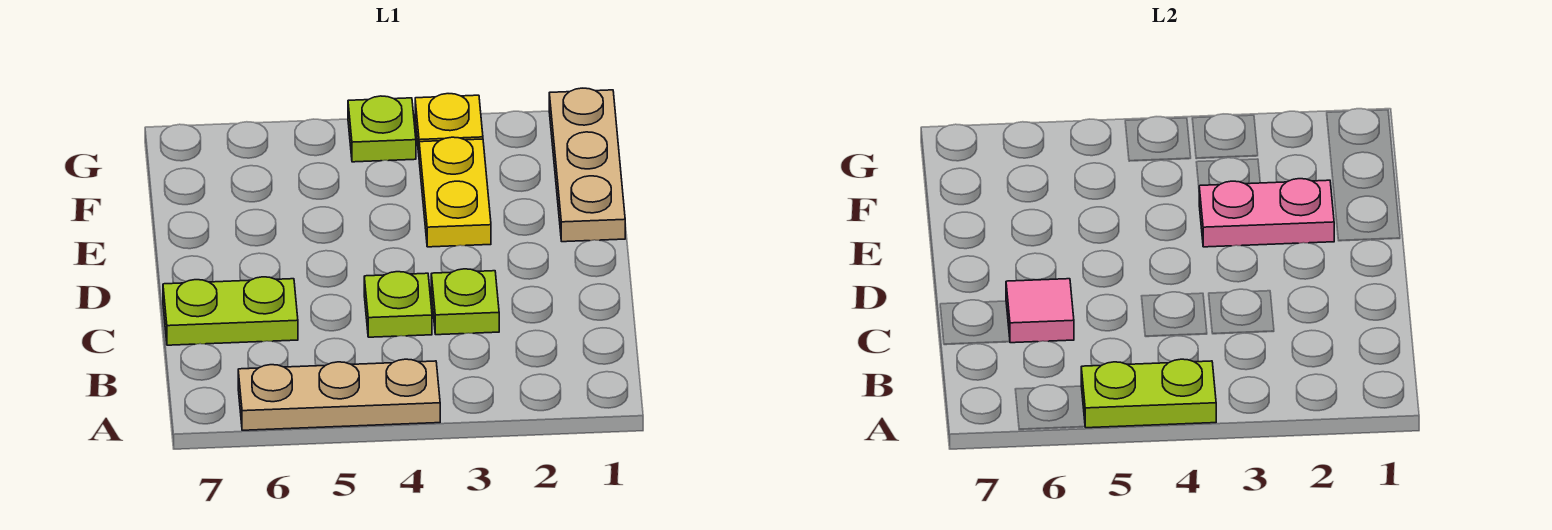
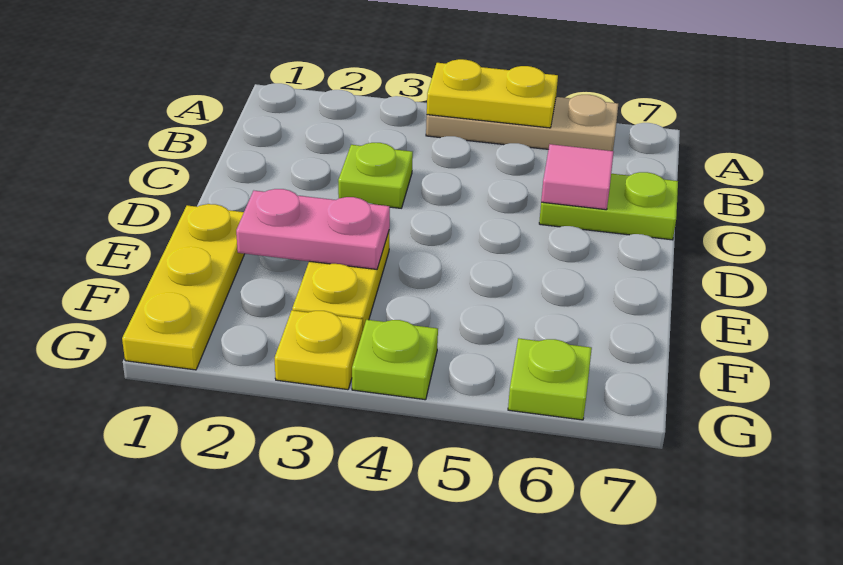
lime plate A4:A5 level 2 -> yellow plate A4:A5 level 2
lime plate C4 level 1 -> lime plate G6 level 1
tan plate E1:G1 level 1 -> yellow plate E1:G1 level 1

